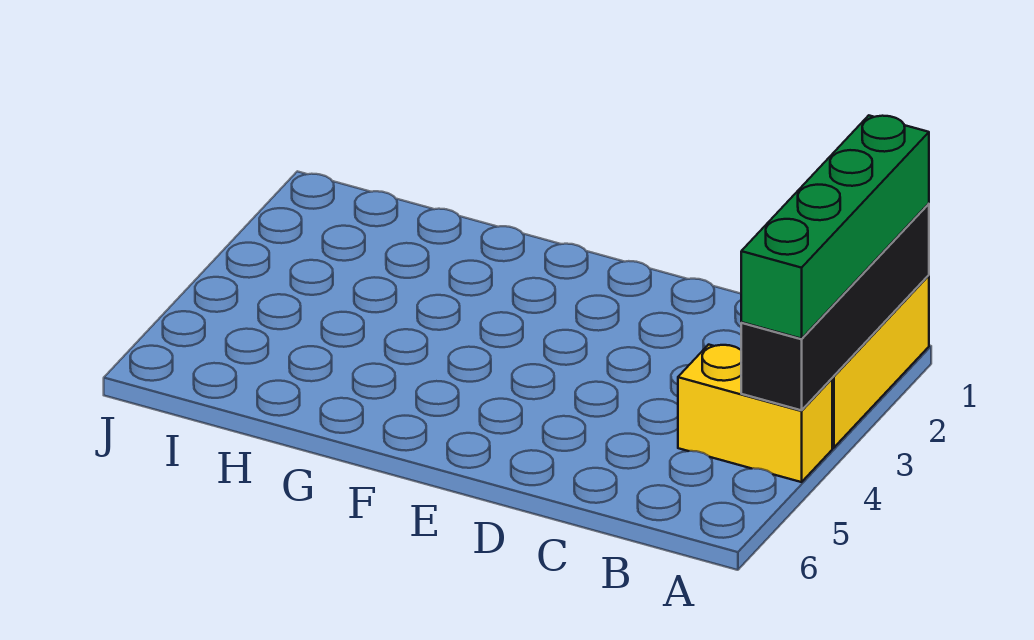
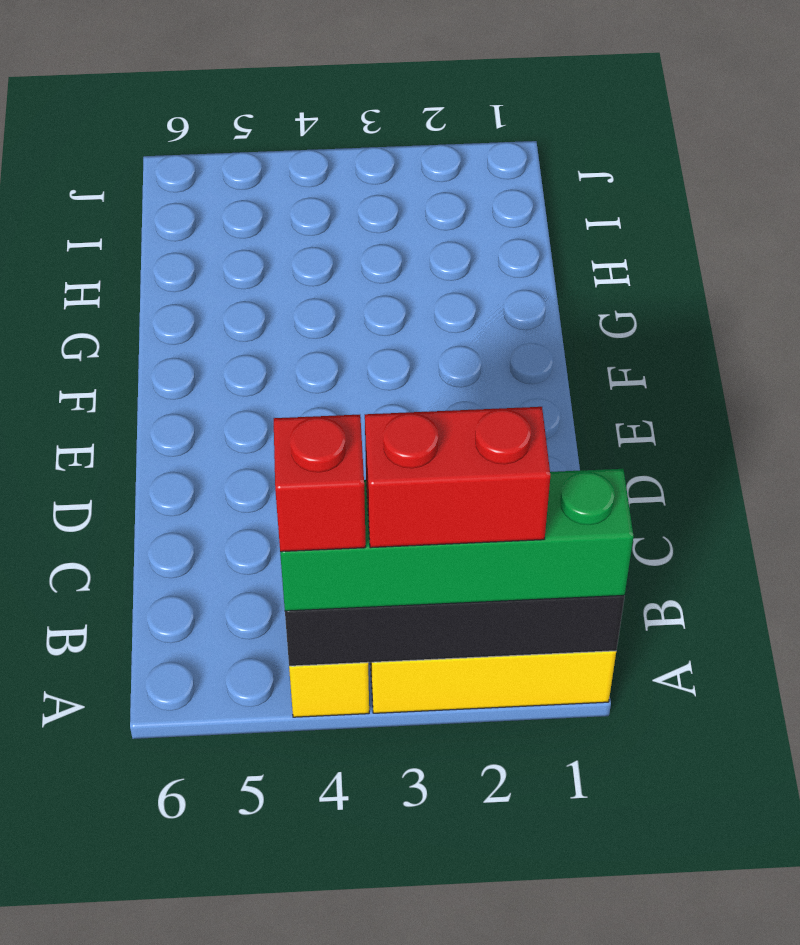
none -> red brick A2:A3 level 4
none -> red brick A4 level 4

